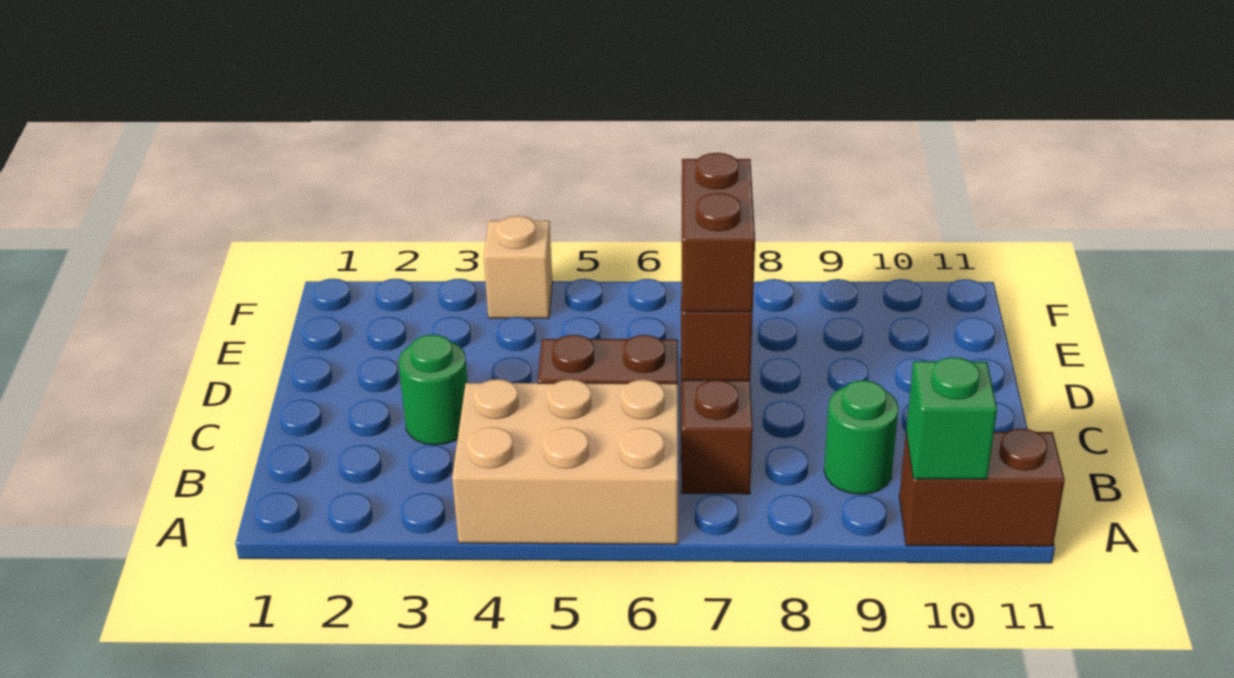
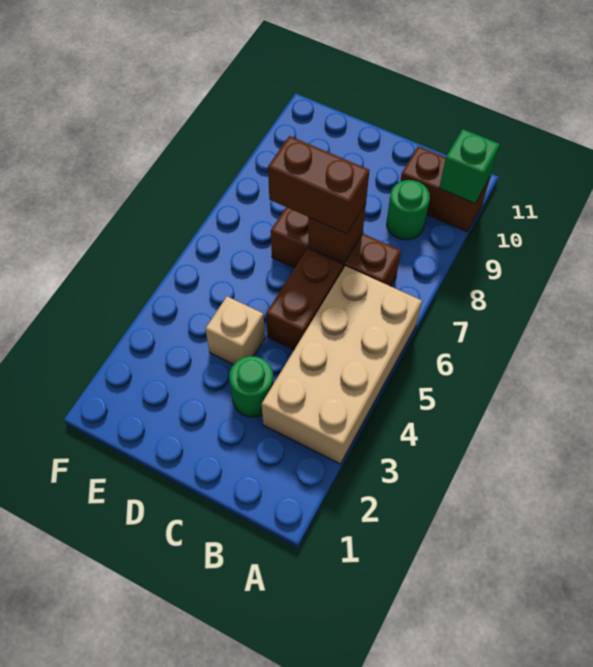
tan brick A4:B6 level 1 -> tan brick A3:B6 level 1
brown brick A10:A11 level 1 -> brown brick A10:B10 level 1
tan brick F4 level 1 -> tan brick D4 level 1

